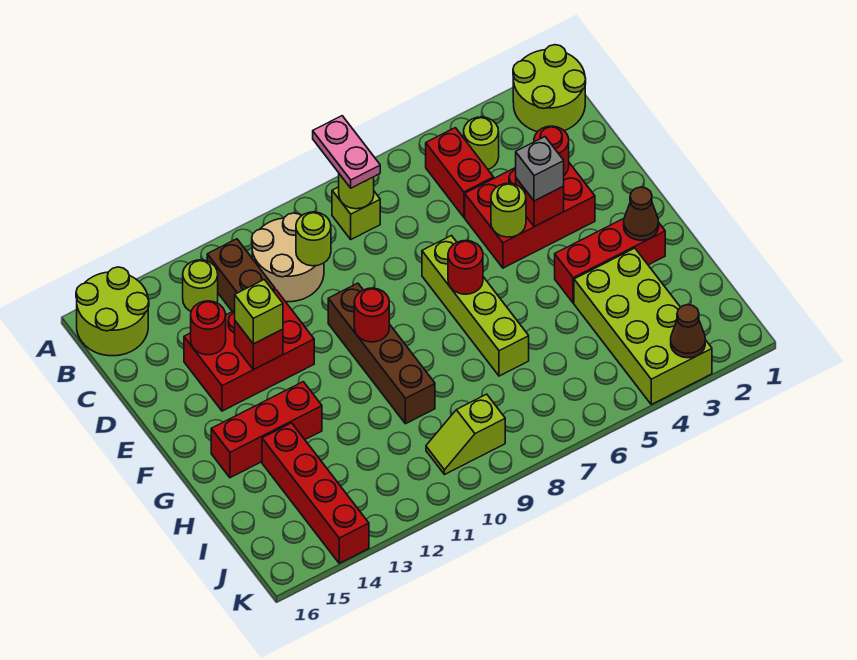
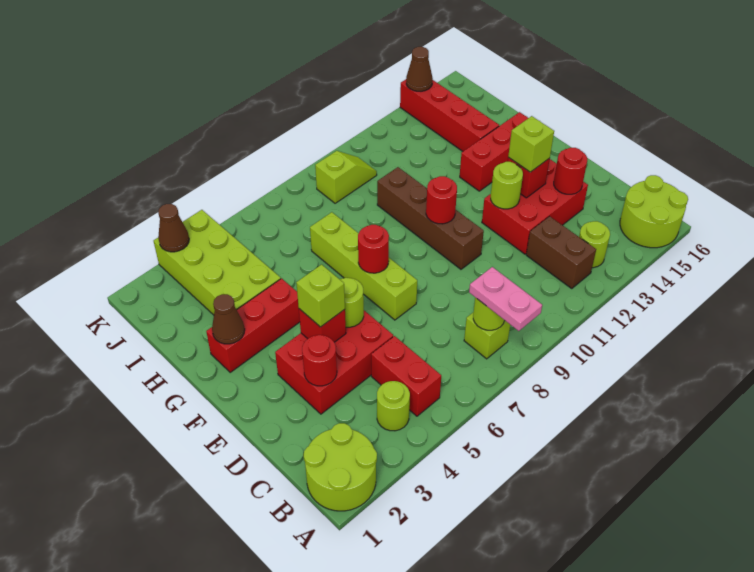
tan round brick B10:C11 level 1 -> none
lime round brick C10 level 2 -> lime round brick E12 level 2
grey brick E4 level 3 -> lime brick E4 level 3
none -> brown cone K14 level 2

